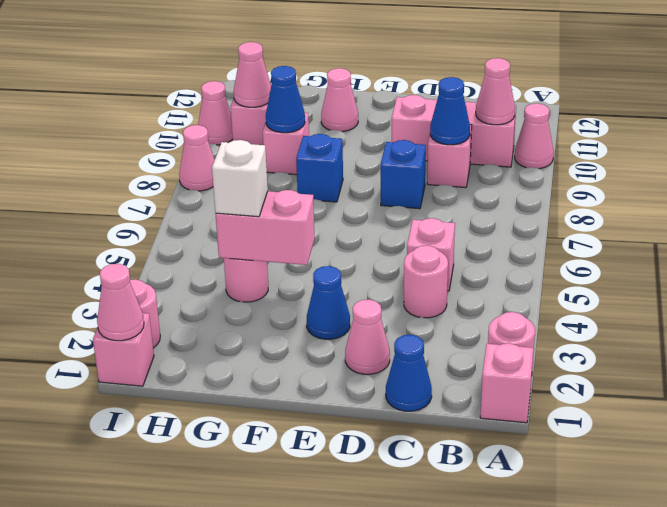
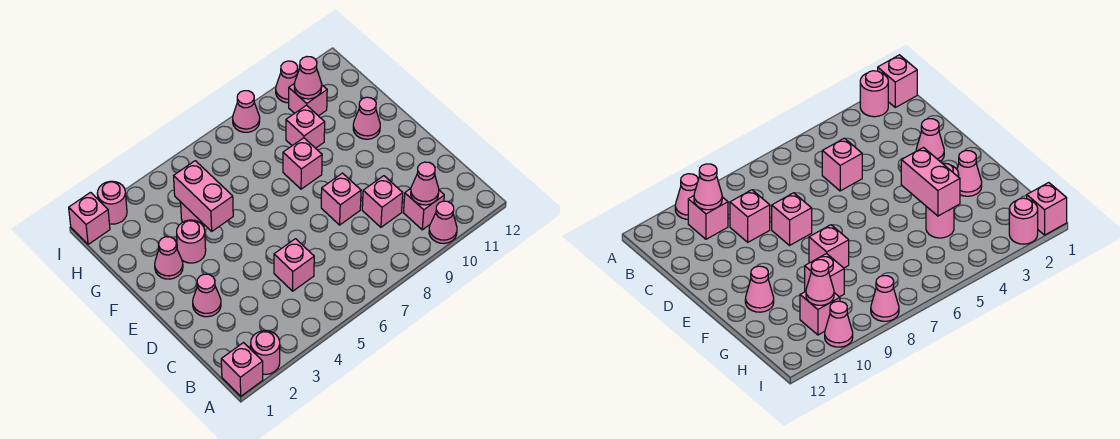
pink brick B10:D10 level 1 -> pink brick B10 level 1
blue cone C1 level 1 -> none
pink round brick C4 level 1 -> pink round brick F3 level 1
blue cone C9 level 2 -> none
blue brick D8 level 1 -> pink brick D8 level 1
blue cone E3 level 1 -> none
blue brick F8 level 1 -> pink brick F8 level 1
white brick G4 level 3 -> none
blue cone G9 level 2 -> none
pink cone I1 level 2 -> pink cone F2 level 1

